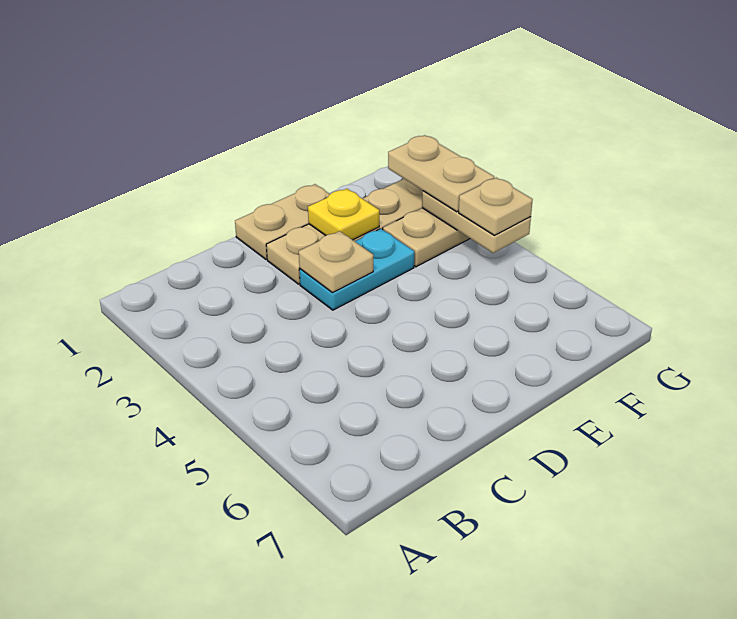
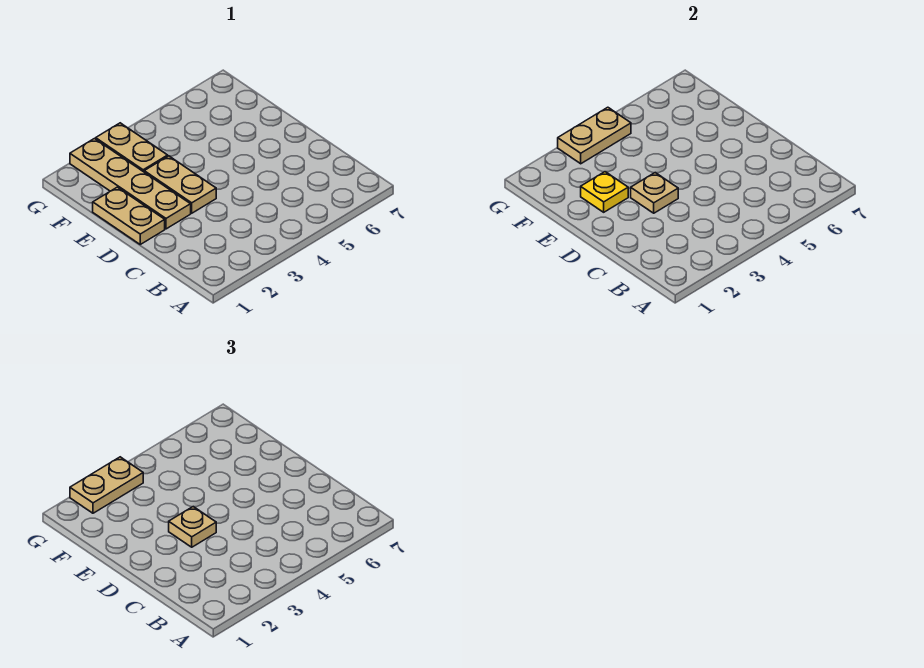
cyan plate D3:E3 level 1 -> tan plate D3:E3 level 1
tan plate G4 level 3 -> tan plate D3 level 3

